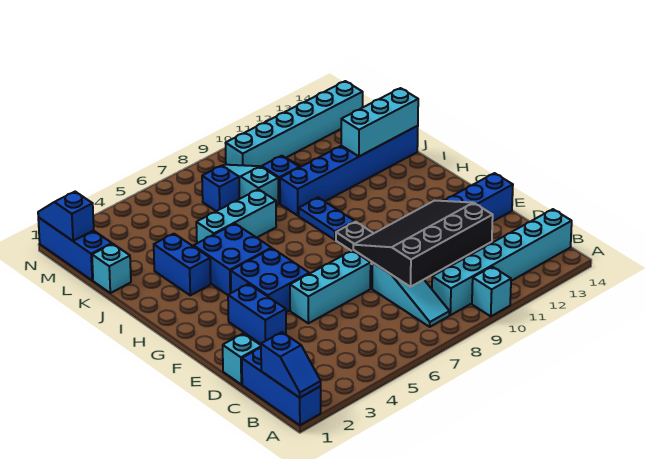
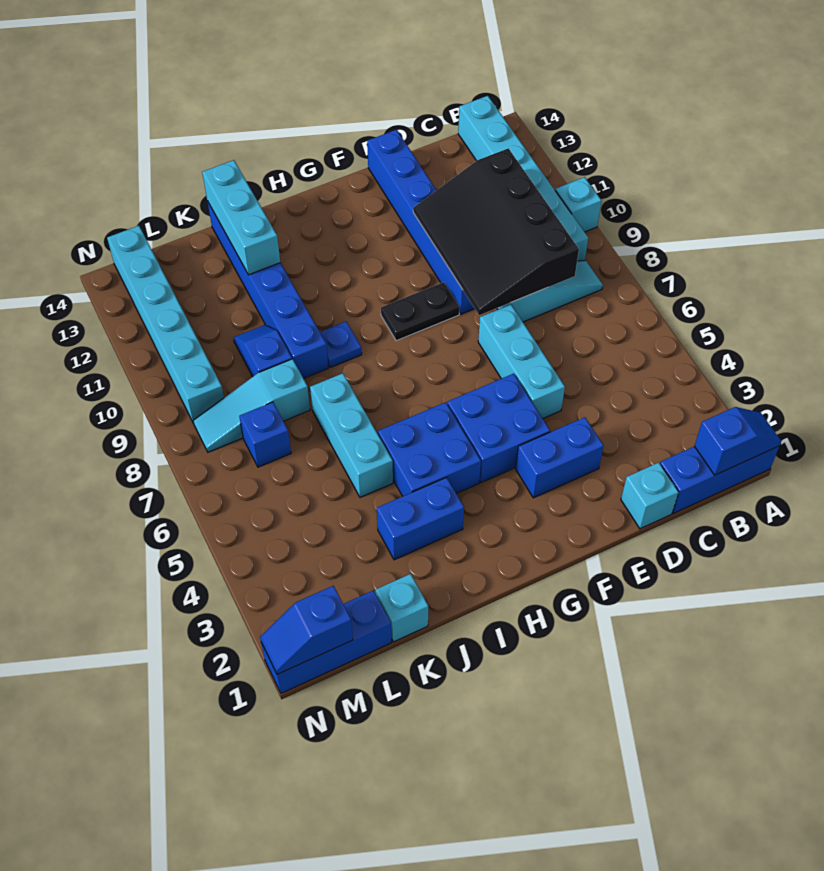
blue plate H9:I9 level 1 -> blue plate I9 level 1

